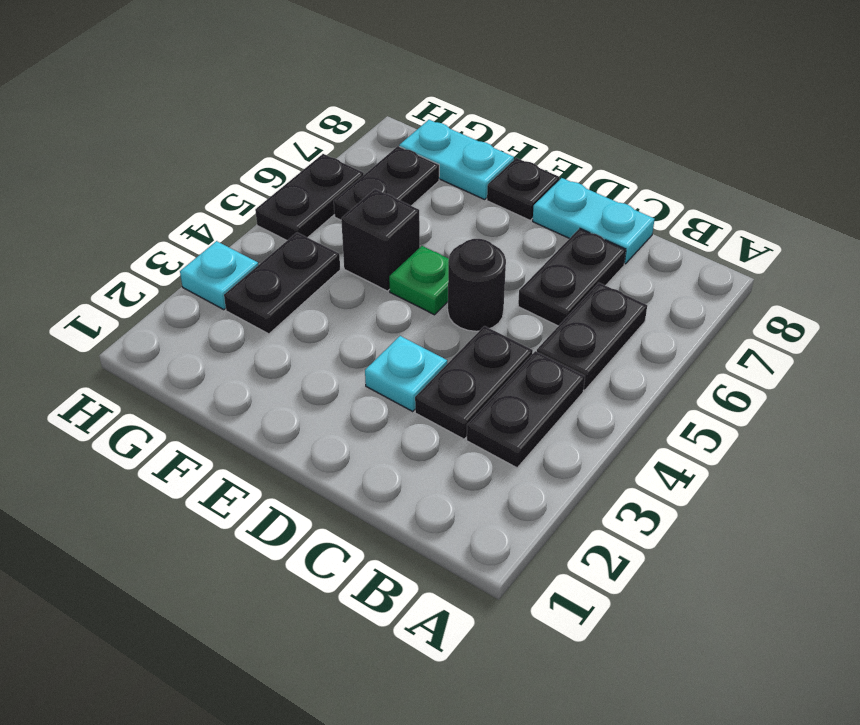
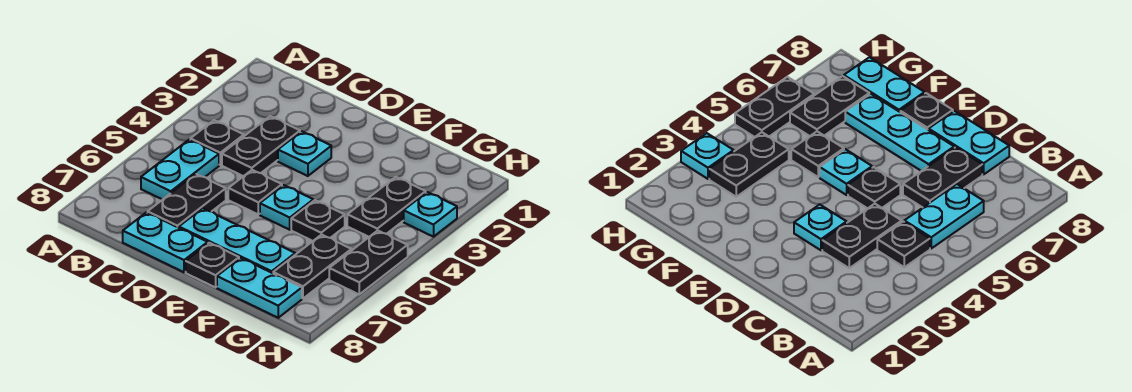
black plate B3:B4 level 1 -> black plate B4 level 1
black plate B5:B6 level 1 -> cyan plate B5:B6 level 1
black round brick D5 level 1 -> black plate D5 level 1
none -> cyan plate D7:F7 level 1
green plate E5 level 1 -> cyan plate E5 level 1
black brick F5 level 1 -> black plate F5 level 1

